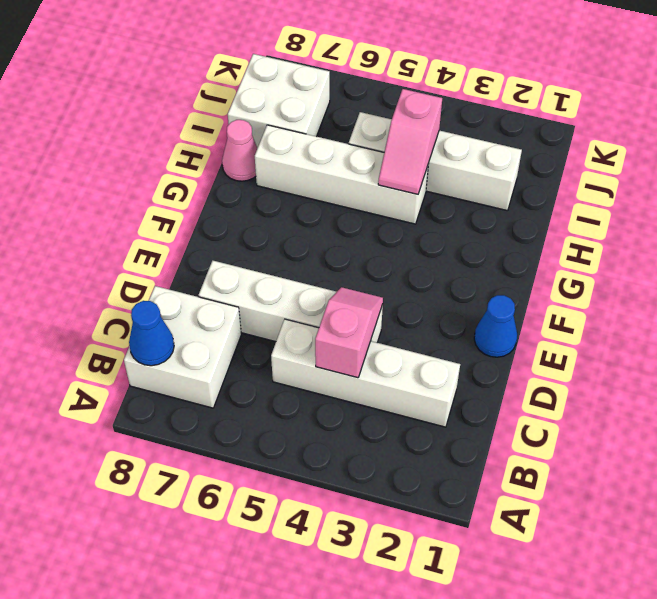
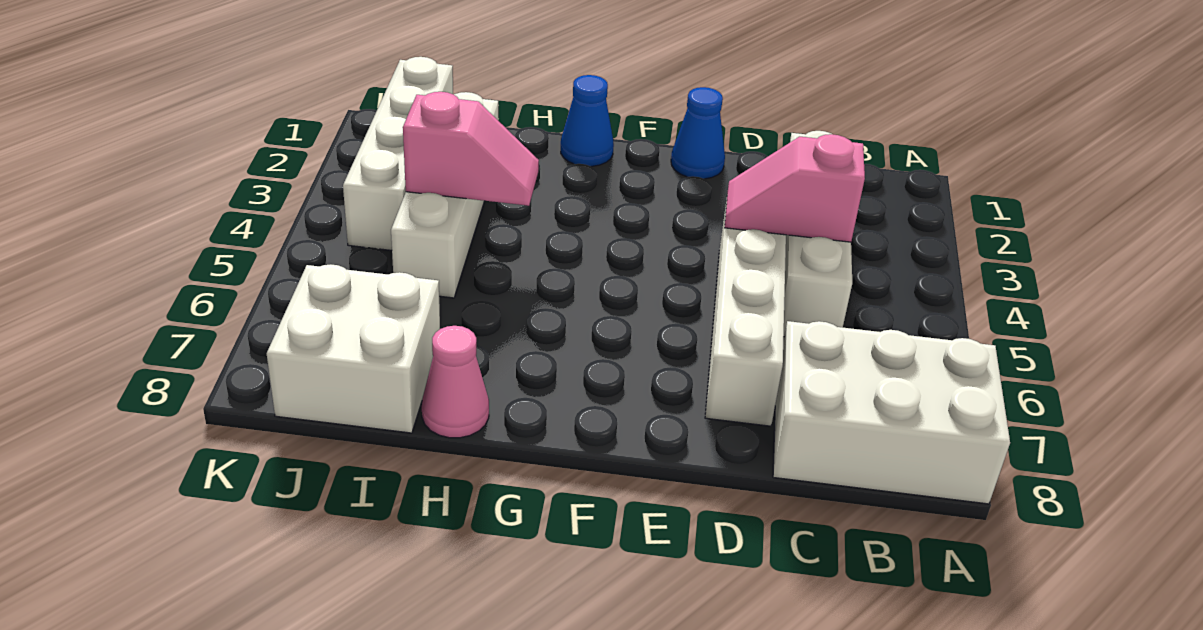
white brick B7:C8 level 1 -> white brick A7:C8 level 1
blue cone B8 level 2 -> blue cone G1 level 1
white brick H4:H7 level 1 -> white brick J1:J4 level 1

